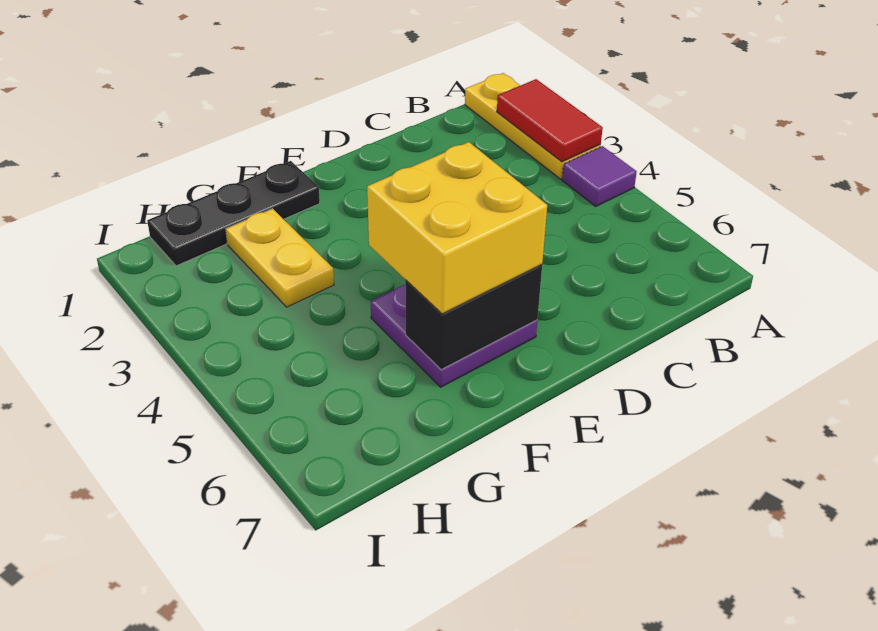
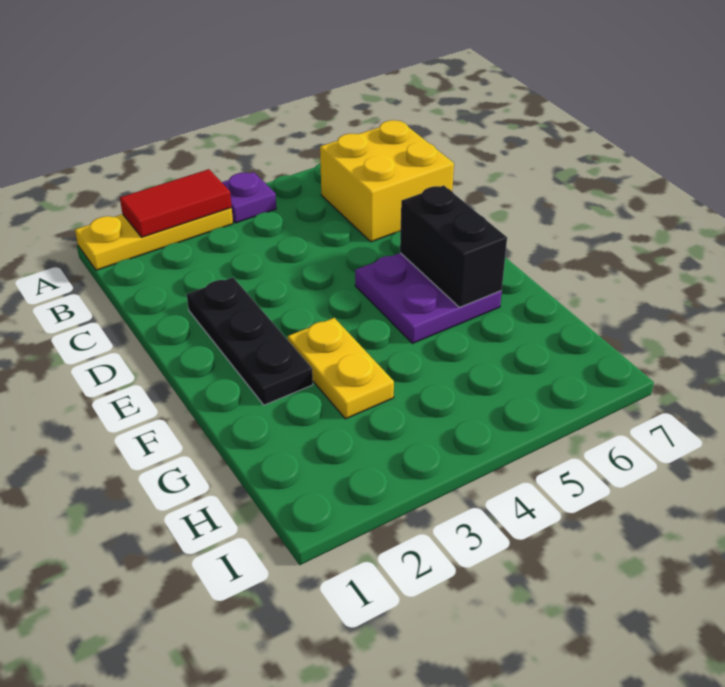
purple tile A4 level 1 -> purple plate A4 level 1
yellow brick E5:F6 level 3 -> yellow brick B6:C7 level 1
black plate F1:H1 level 1 -> black plate D2:F2 level 1
yellow plate G2:G3 level 1 -> yellow plate F3:G3 level 1

